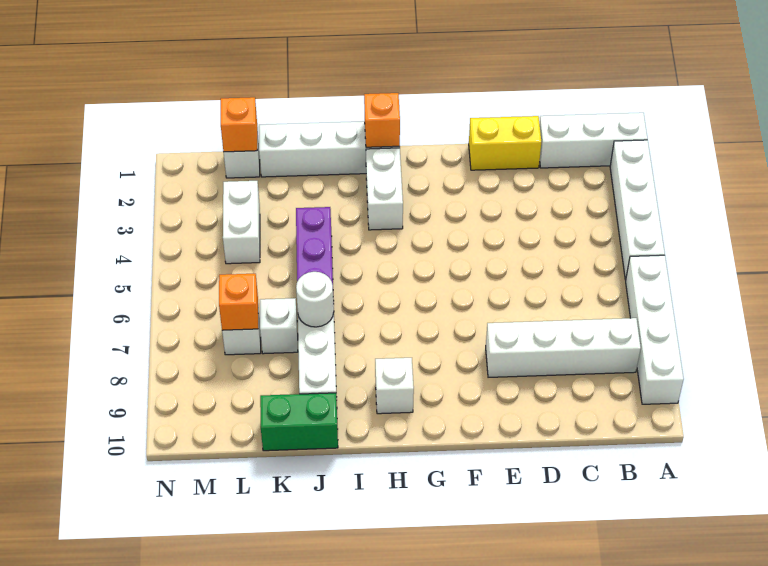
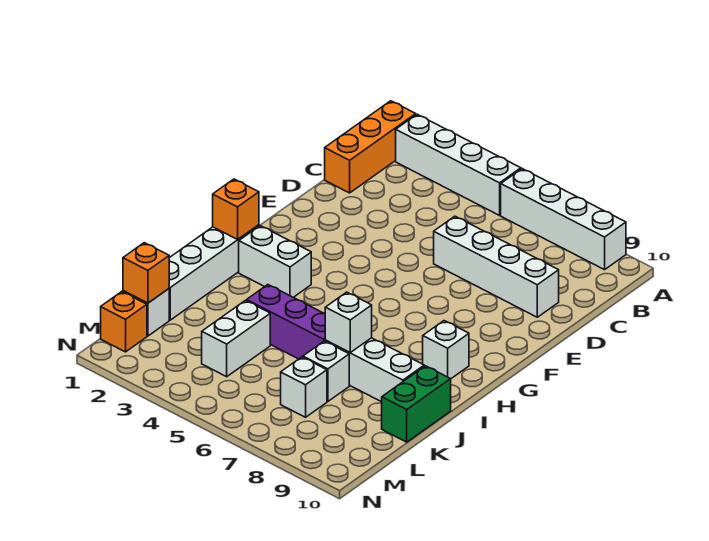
white brick A1:C1 level 1 -> orange brick A1:C1 level 1
white brick B8:E8 level 1 -> white brick D6:D9 level 1
yellow brick D1:E1 level 1 -> none
white round brick J7 level 2 -> white brick J7 level 2
white brick L3:L4 level 1 -> white brick K4:L4 level 1
orange brick L7 level 2 -> orange brick M1 level 1

